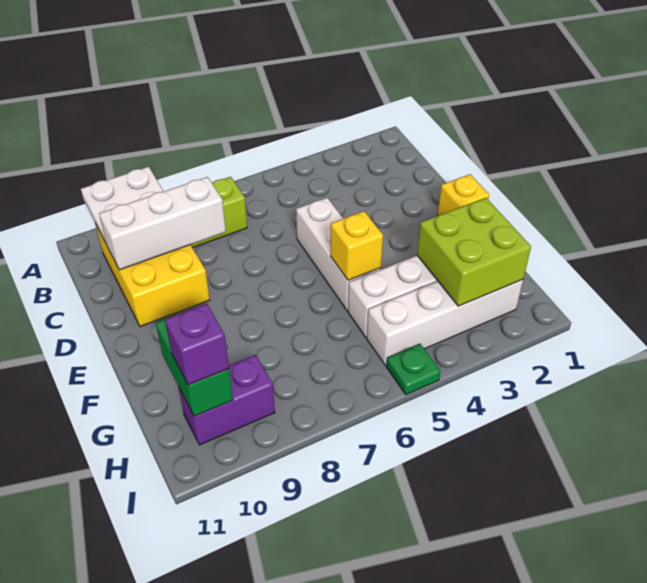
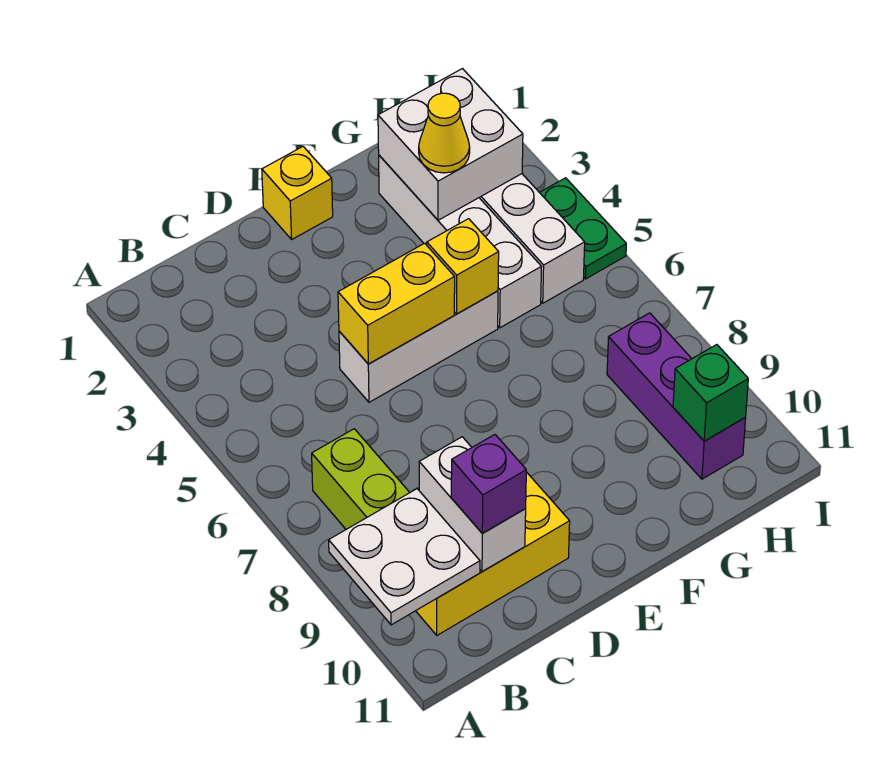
white brick C8:C10 level 2 -> white brick C9:C10 level 2
none -> yellow brick D5:E5 level 2
lime brick G2:H3 level 2 -> white brick G2:H3 level 2
none -> yellow cone G3 level 3
green brick G10:H10 level 2 -> green brick H10 level 2
purple brick H9:H10 level 1 -> purple brick H8:H10 level 1
purple brick H10 level 3 -> purple brick C10 level 3
green plate I5 level 1 -> green plate I4:I5 level 1

